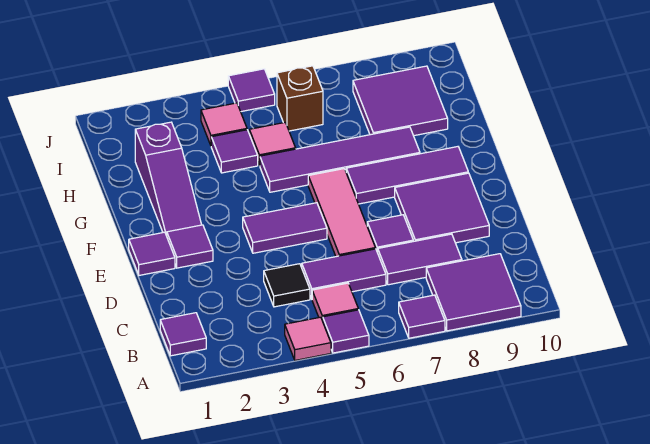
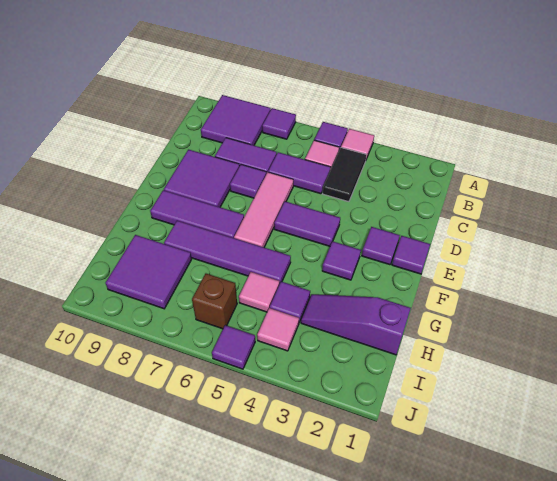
purple tile B1 level 1 -> purple tile F3 level 1
black tile C4 level 1 -> black tile B4:C4 level 1
purple slope F2:H2 level 1 top H -> purple slope H1:H3 level 1 top 1

